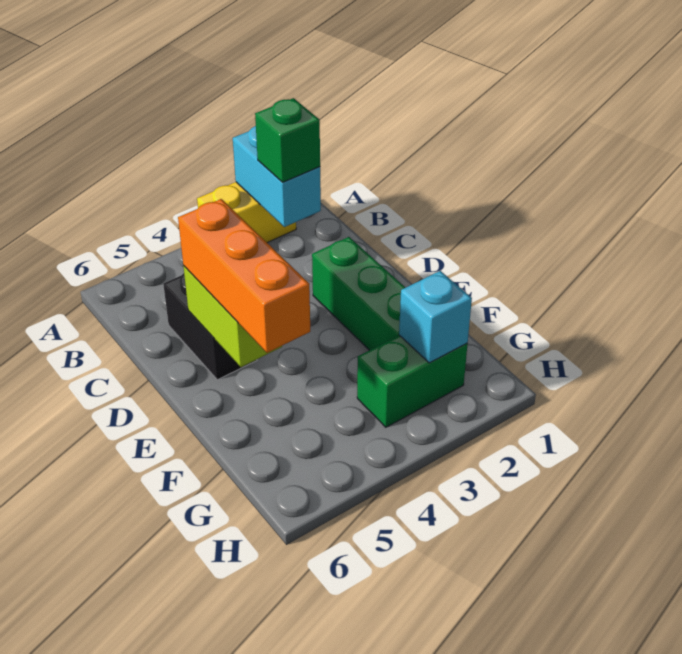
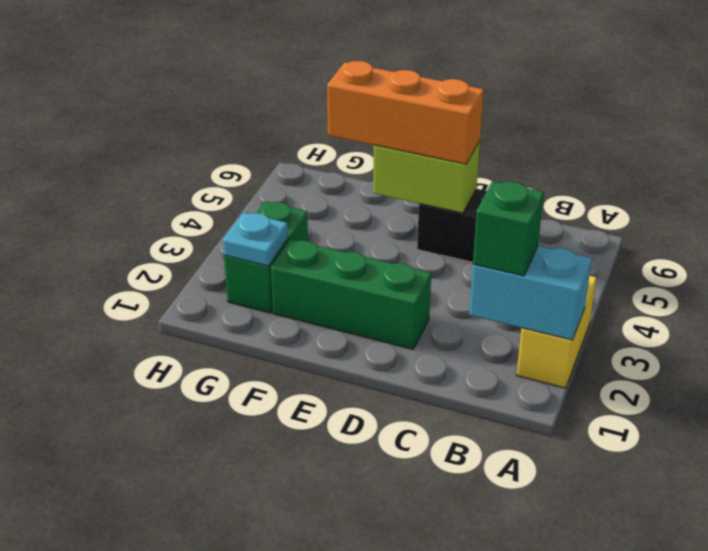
cyan brick G2 level 2 -> cyan plate G2 level 2

